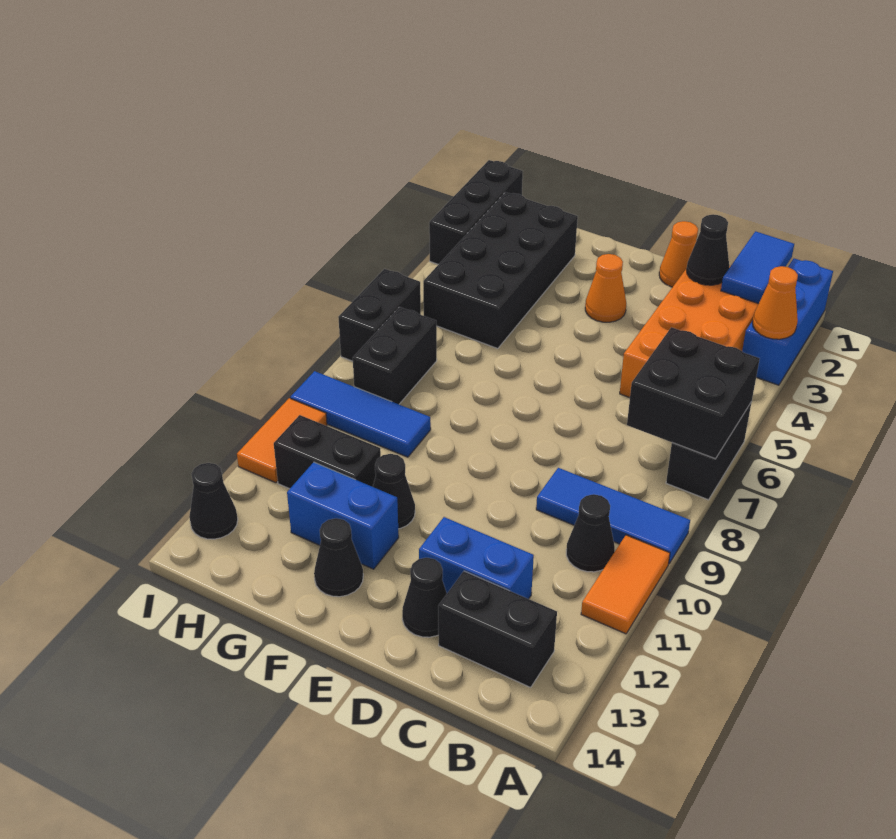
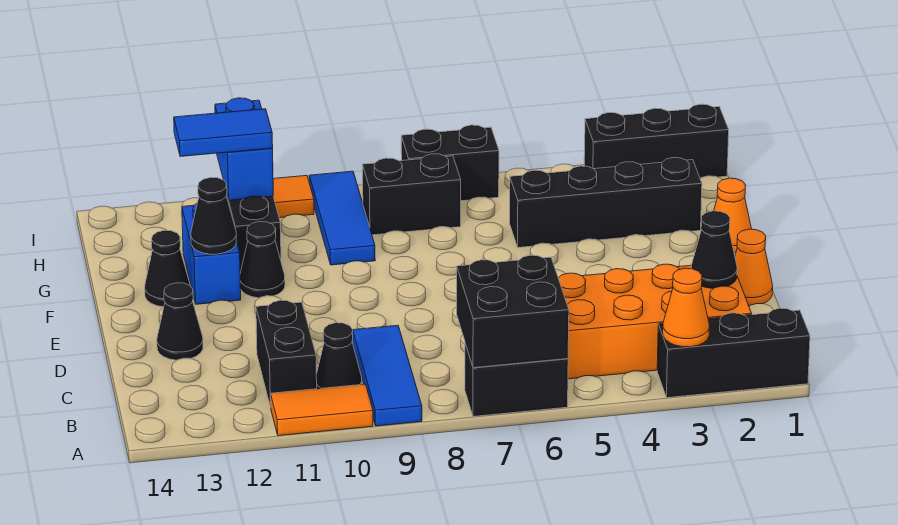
blue brick A1:A3 level 1 -> black brick A1:A3 level 1
blue tile B1:B2 level 2 -> blue tile H11:H12 level 3
black brick B13:C13 level 1 -> black brick B11:C11 level 1
blue brick C12:D12 level 1 -> blue brick H11:I11 level 2
orange cone E3 level 1 -> orange cone F1 level 1
black brick G2:H5 level 1 -> black brick G2:G5 level 1
black cone I13 level 1 -> black cone F12 level 2

